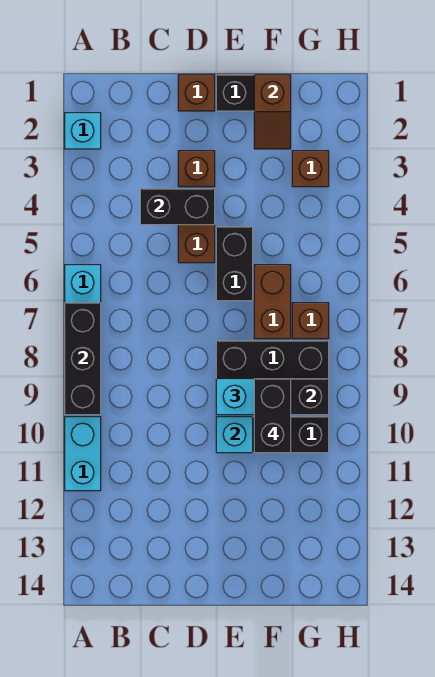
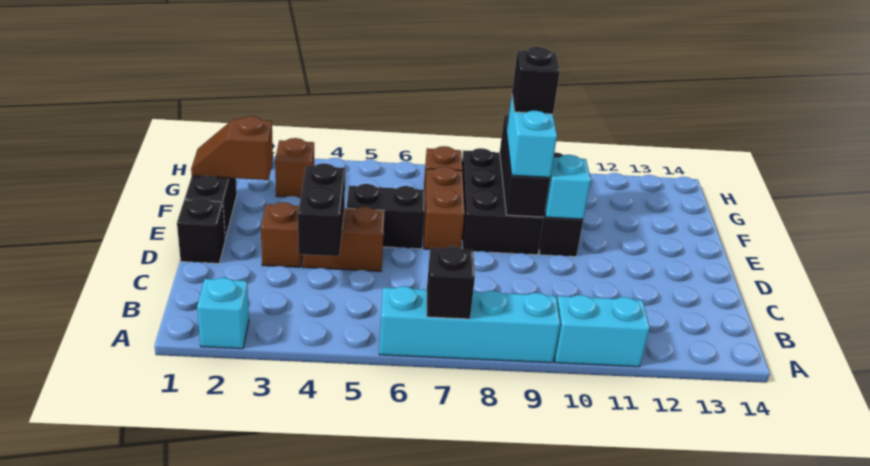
black brick A7:A9 level 2 -> black brick A7 level 2
brown brick D1 level 1 -> black brick D1 level 1
brown slope F1:F2 level 2 top 1 -> brown slope F1:F2 level 2 top 2
brown brick F6:F7 level 1 -> brown brick E7:F7 level 1
black brick F9:F10 level 4 -> black brick F9 level 4

